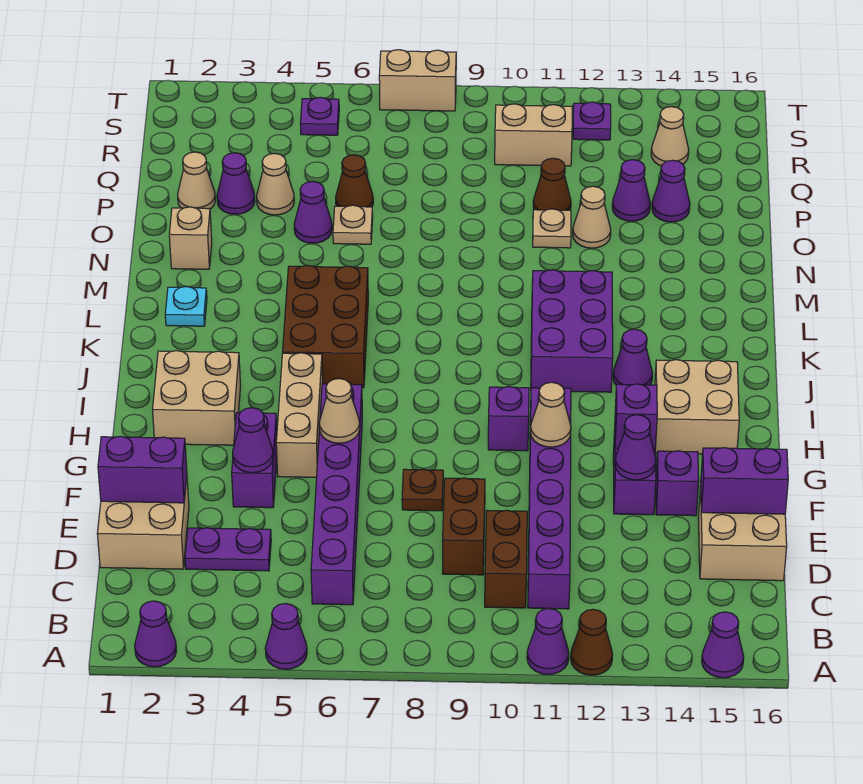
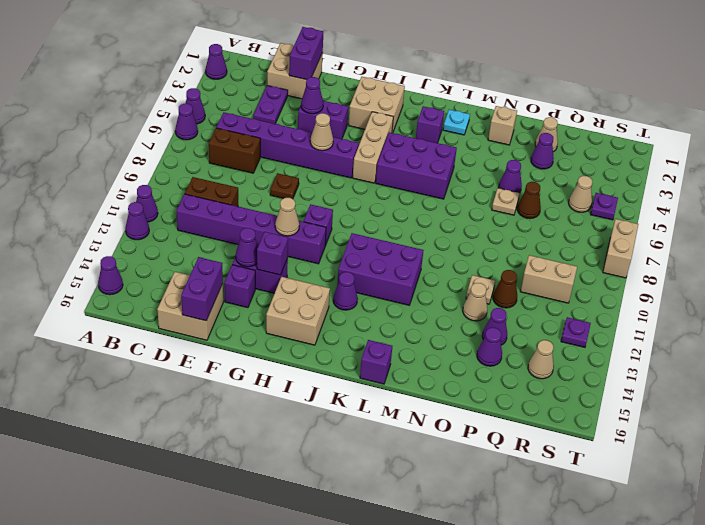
none -> purple cone A6 level 1
brown cone A12 level 1 -> purple cone A12 level 1
brown brick D9:E9 level 1 -> brown brick C7:D7 level 1
tan brick G5:I5 level 1 -> tan brick I4:I6 level 1
brown brick J5:L6 level 1 -> purple brick J5:L6 level 1
none -> purple brick K3 level 1
none -> purple brick L16 level 1
tan cone P4 level 1 -> tan cone R5 level 1
tan brick R10:R11 level 1 -> tan brick Q10:R10 level 1

